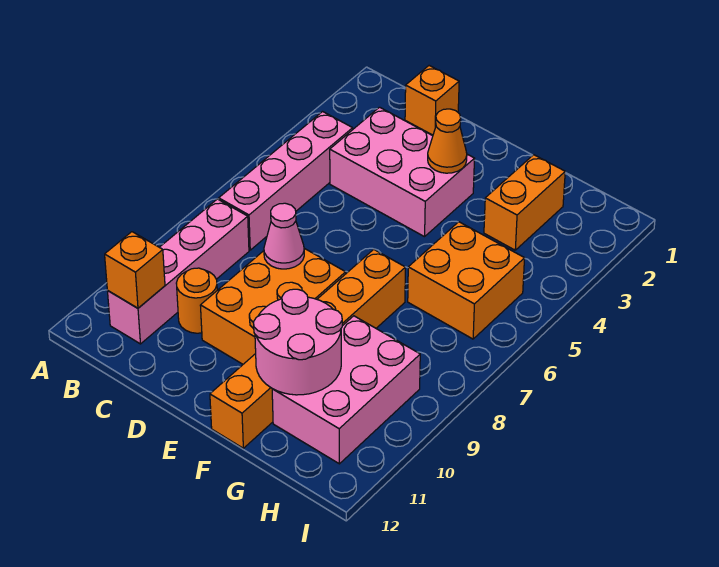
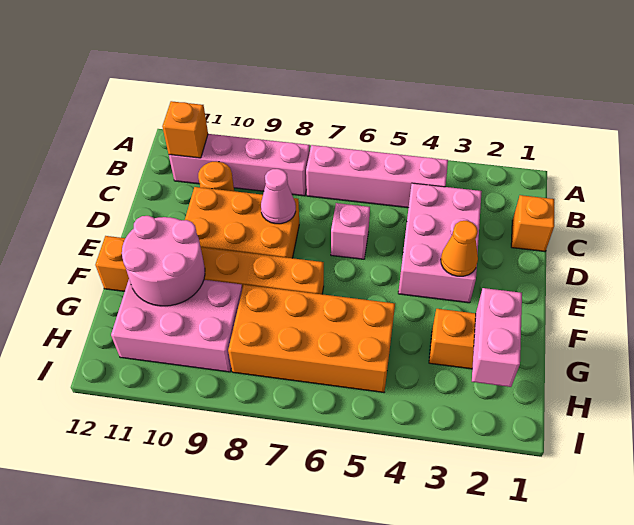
none -> pink brick D6 level 1
none -> pink brick G2:H2 level 2
orange brick G5:H6 level 1 -> orange brick G5:H8 level 1

